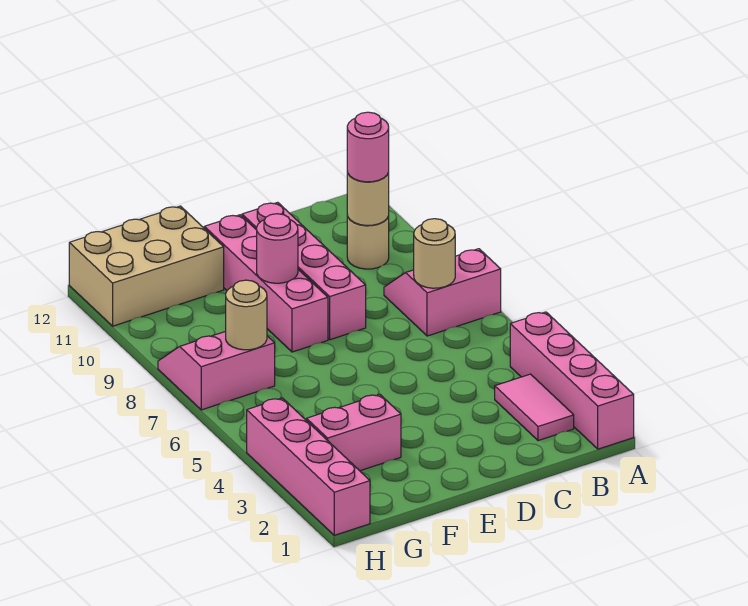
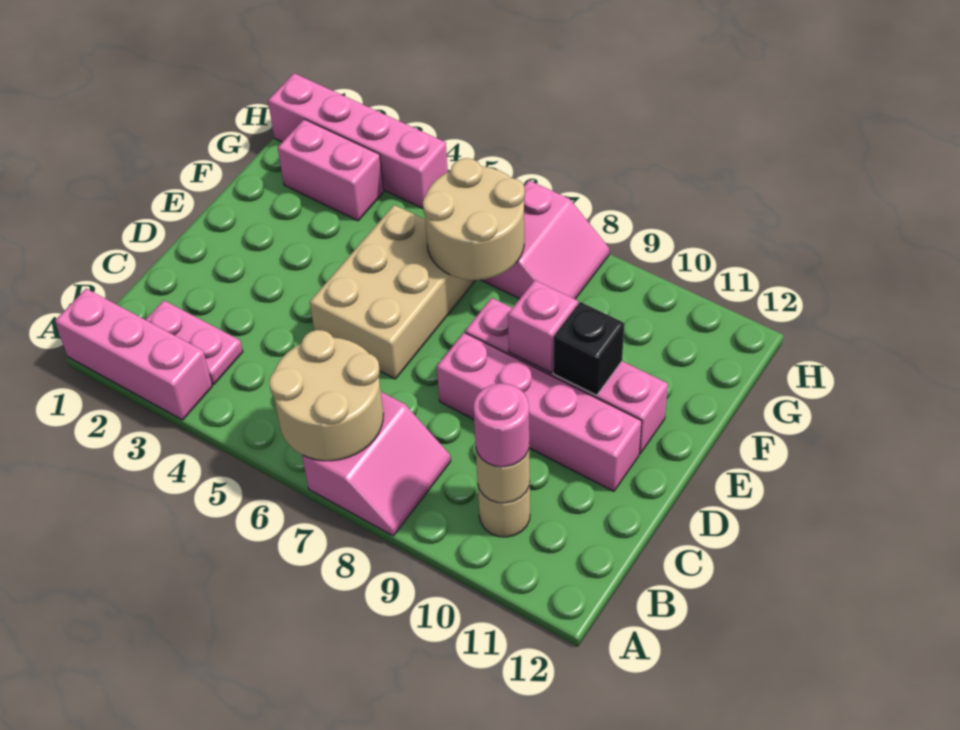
pink brick A1:A4 level 1 -> pink brick A1:A3 level 1
pink tile B2:B3 level 1 -> pink plate B2:B3 level 1
tan round brick B7 level 2 -> tan round brick A6:B7 level 2
pink round brick E9 level 2 -> pink brick E9 level 2
none -> black brick E10 level 2
pink brick F3:G3 level 1 -> pink brick G2:G3 level 1
tan brick F11:H12 level 1 -> tan brick D5:F6 level 1
tan round brick G7 level 2 -> tan round brick F6:G7 level 2

